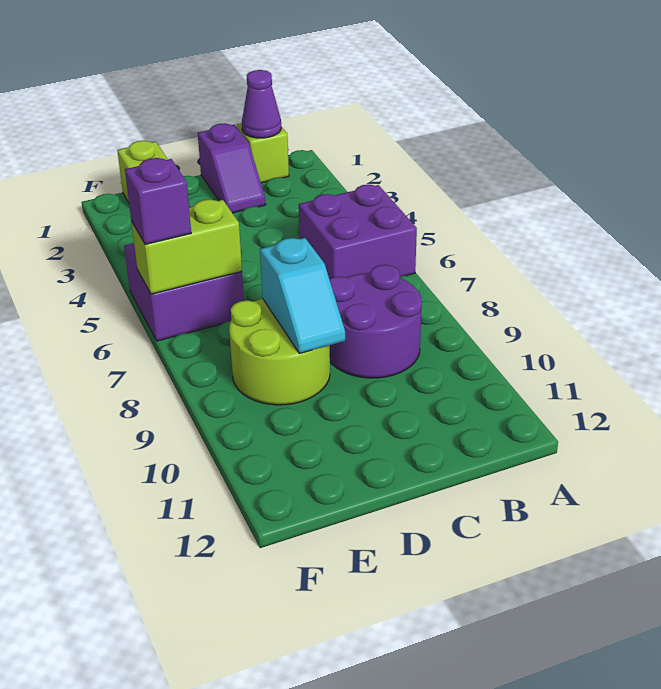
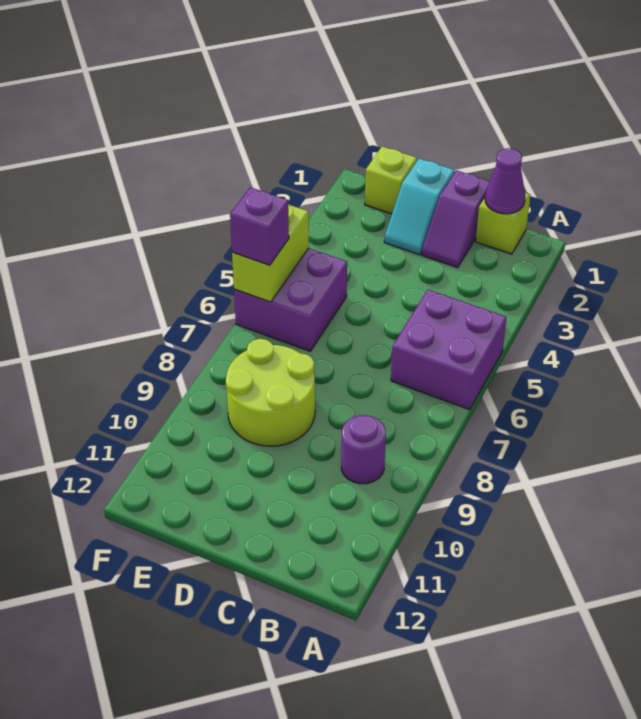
purple round brick B8:C9 level 1 -> purple round brick B9 level 1
cyan slope D8:D9 level 2 top 8 -> cyan slope D1:D2 level 1 top 1
lime brick E6:F6 level 2 -> lime brick F5:F6 level 2

